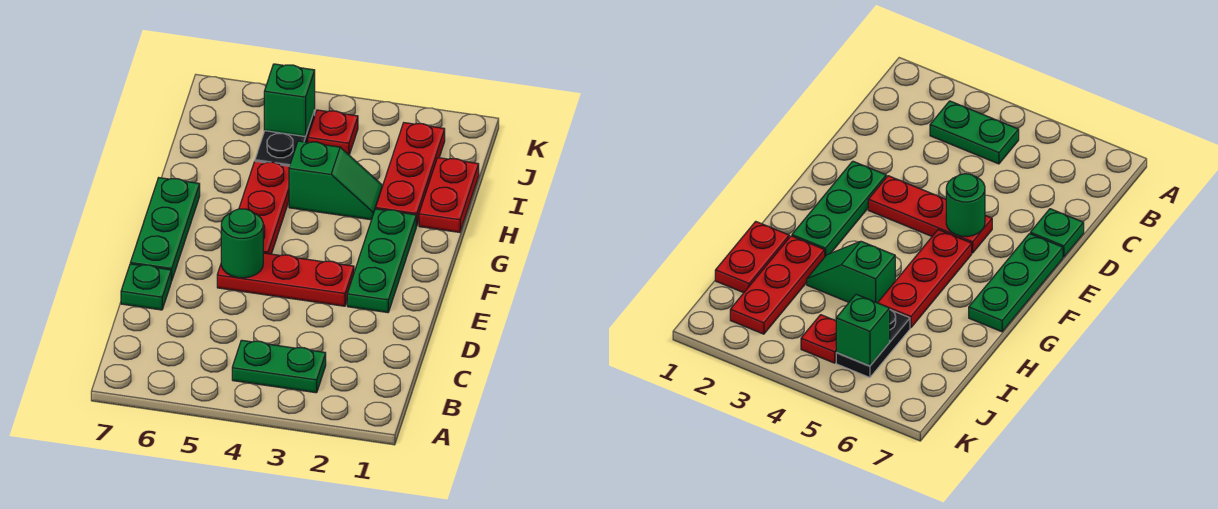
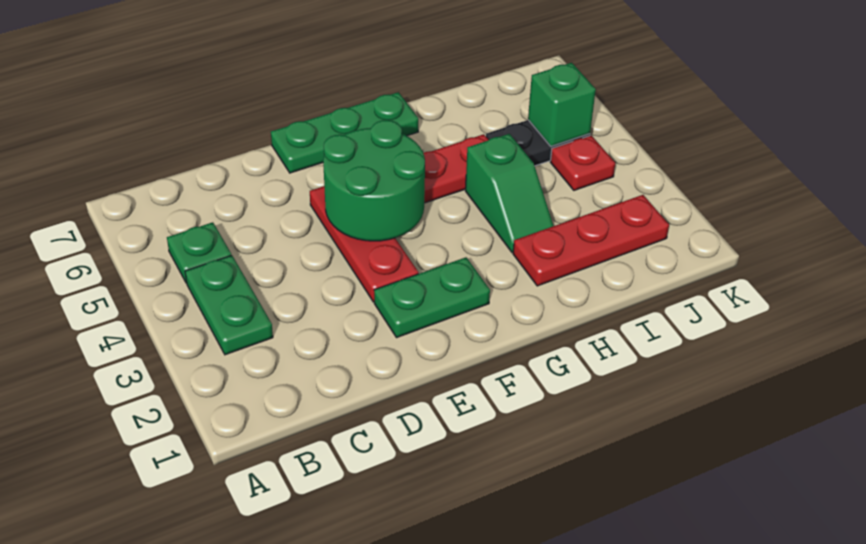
green plate D7 level 1 -> green plate B5 level 1
green plate E2:G2 level 1 -> green plate E2:F2 level 1
green round brick E5 level 2 -> green round brick E4:F5 level 2
red plate H1:I1 level 1 -> none

